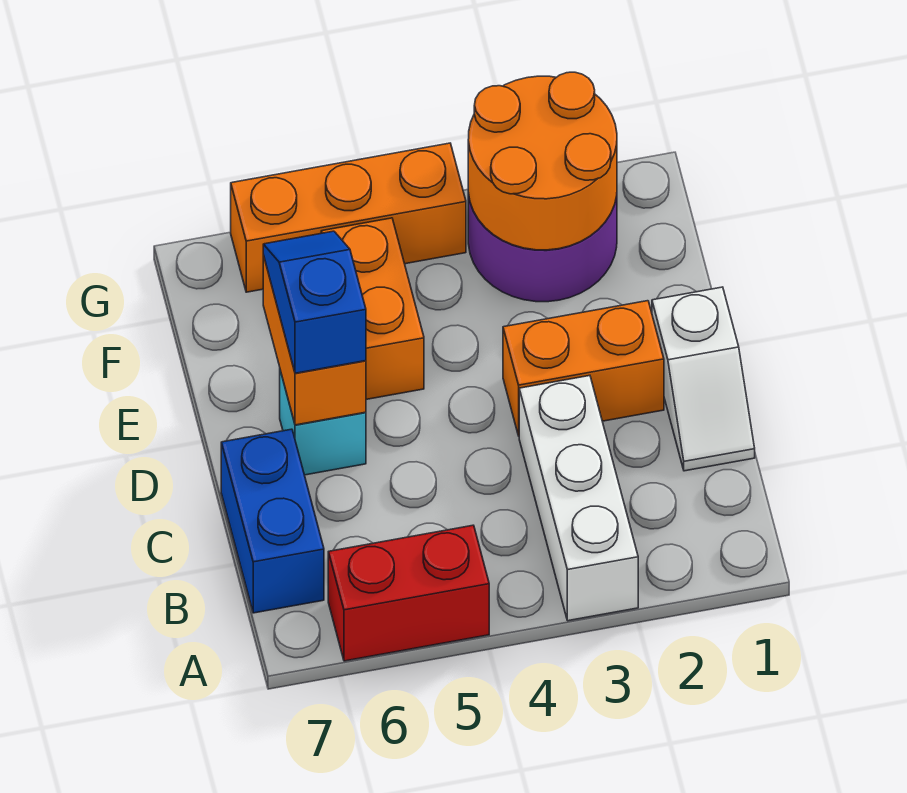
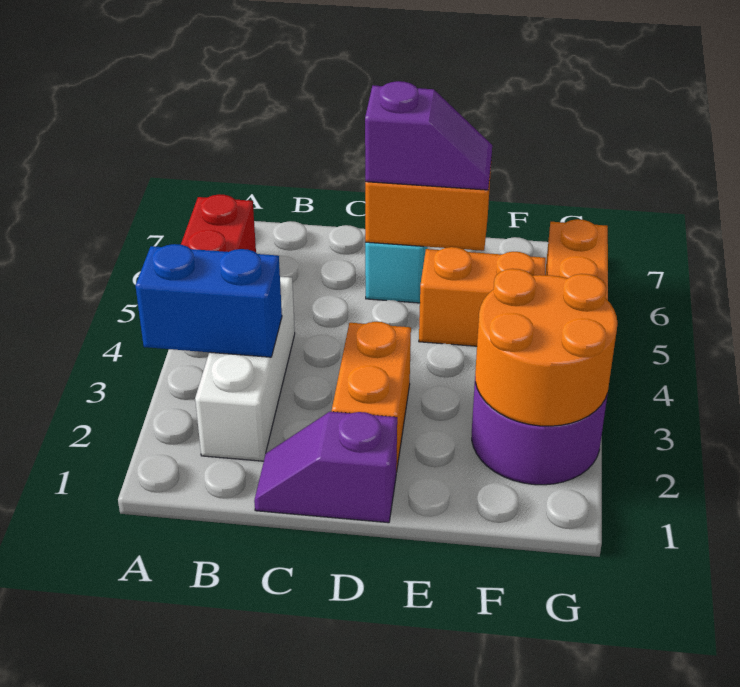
white brick A3:C3 level 1 -> white brick B2:B4 level 1
blue brick B7:C7 level 1 -> blue brick A3:B3 level 2
white slope C1:D1 level 1 top D -> purple slope C1:D1 level 1 top D
blue slope D6:E6 level 3 top D -> purple slope D6:E6 level 3 top D

